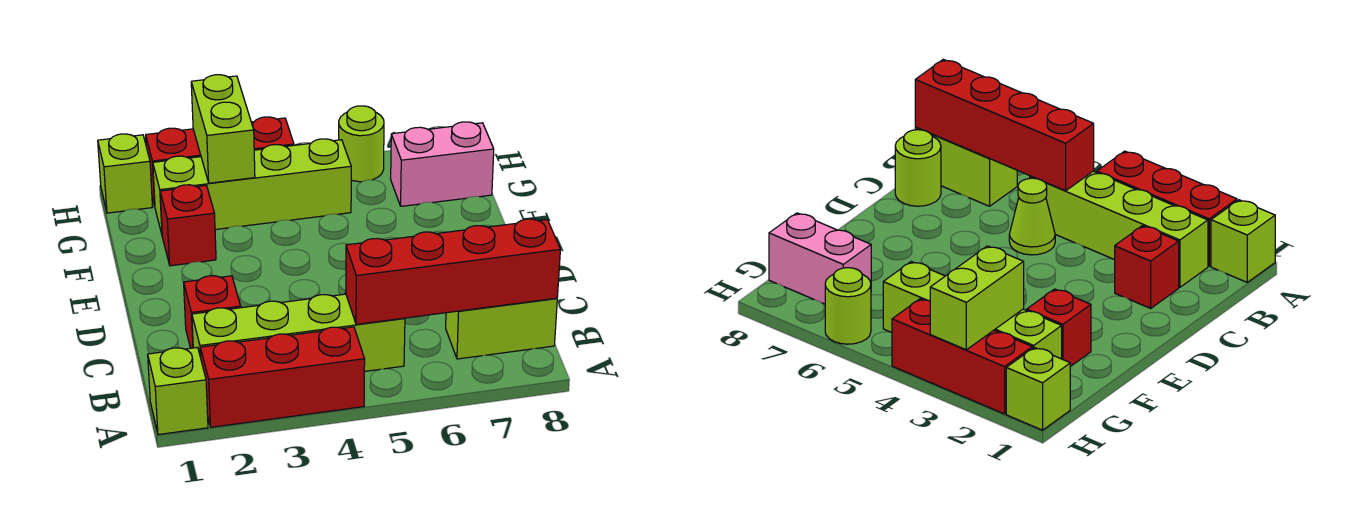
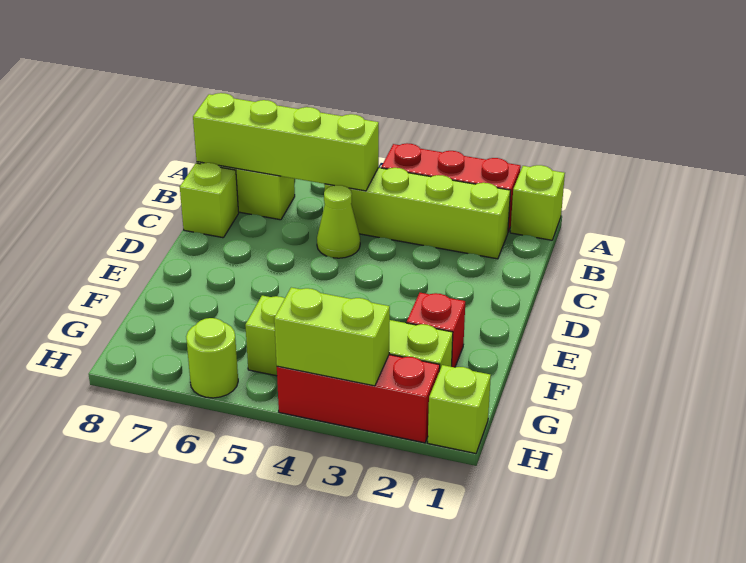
red brick B5:B8 level 2 -> lime brick B5:B8 level 2
red brick C2 level 1 -> none
lime round brick C8 level 1 -> lime brick C8 level 1
lime brick G3:H3 level 2 -> lime brick H3:H4 level 2
pink brick G7:G8 level 1 -> none

